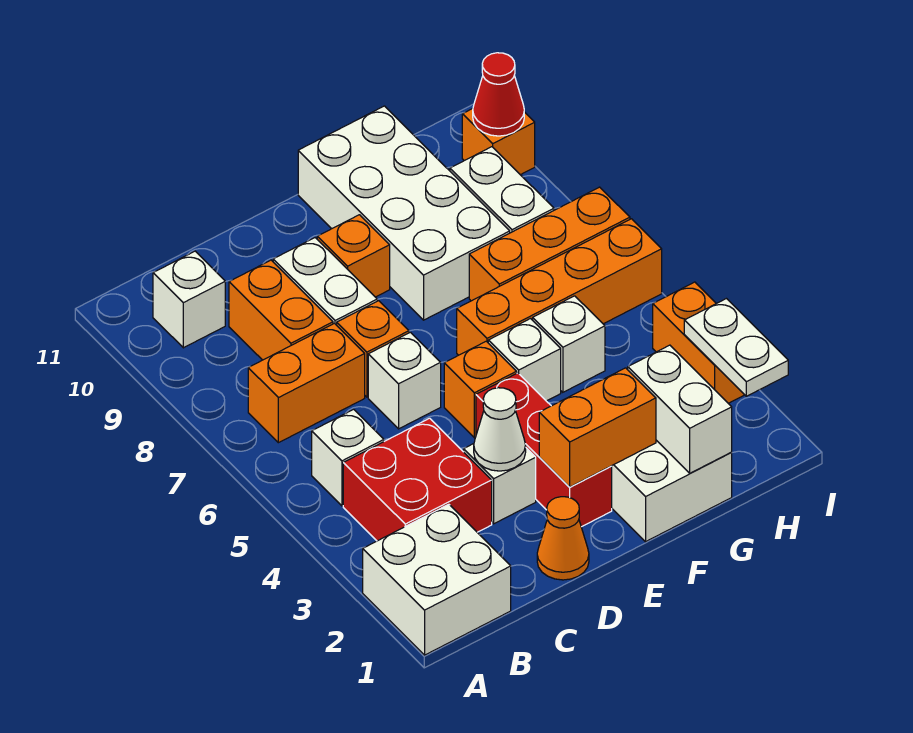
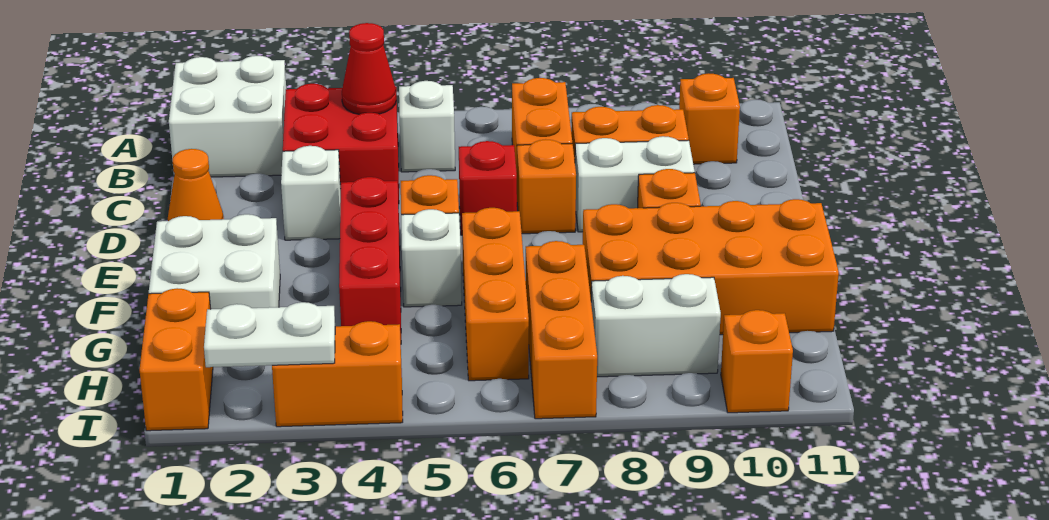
white brick B10 level 1 -> orange brick B10 level 1
white cone D3 level 2 -> none
white brick D6 level 1 -> red brick D6 level 1
red brick E2:E4 level 1 -> red brick E4:G4 level 1
orange brick E2:F2 level 2 -> orange brick H1:I1 level 1
orange brick F6:I6 level 1 -> orange brick F6:H6 level 1
white brick F8:G11 level 1 -> orange brick F8:G11 level 1
white brick G1:G2 level 2 -> none
white brick G5 level 1 -> none
red cone I10 level 2 -> red cone B4 level 2

